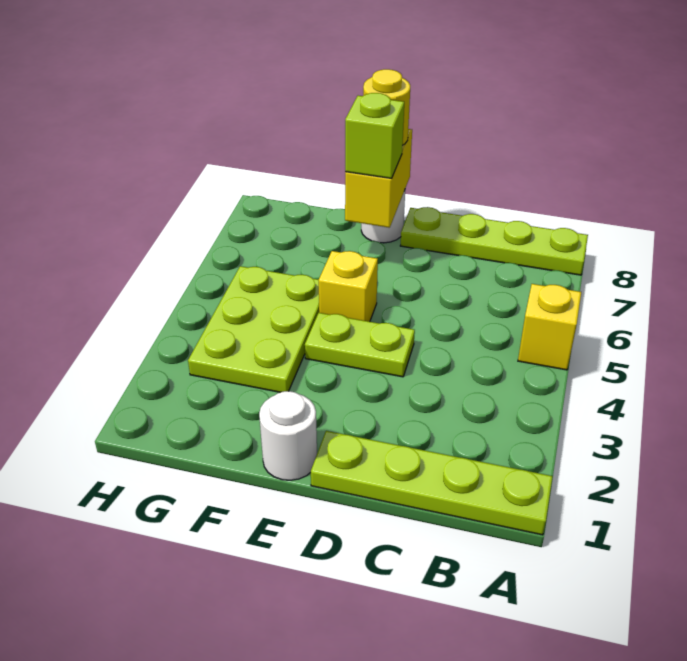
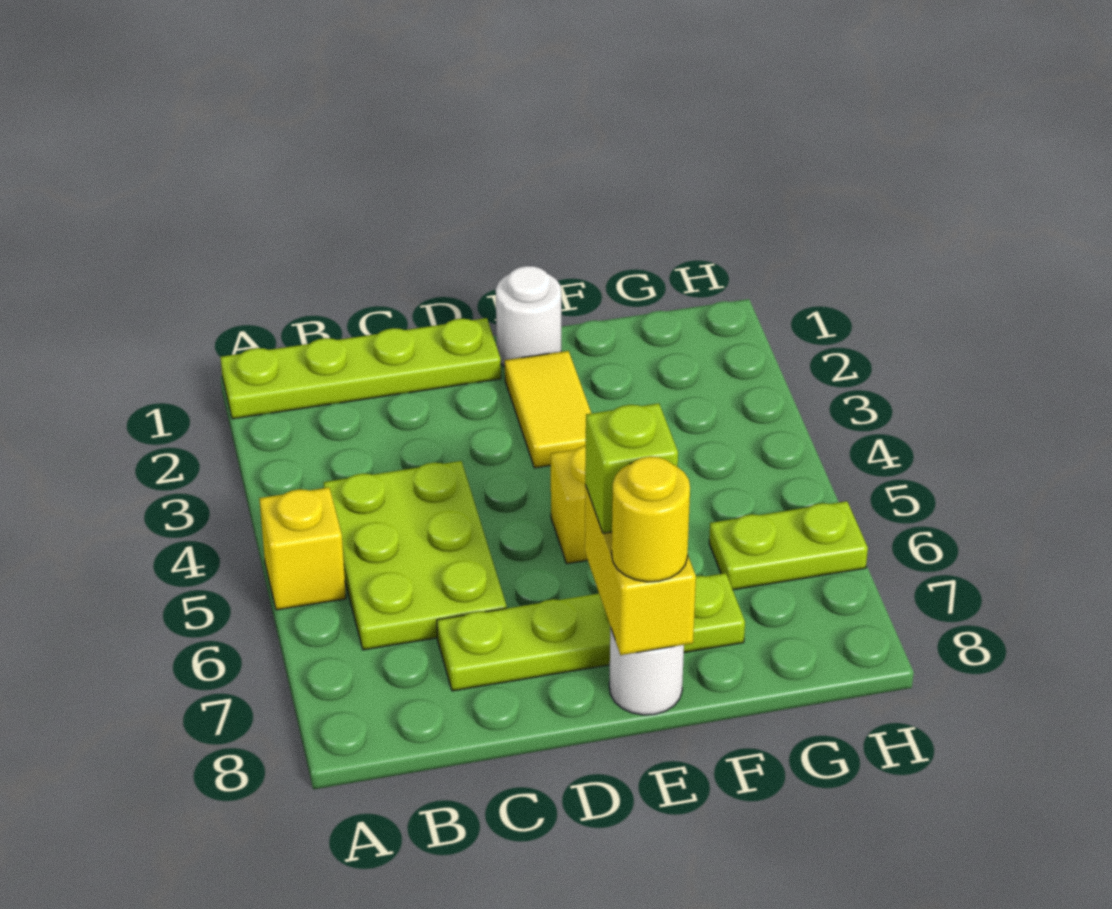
lime plate A8:D8 level 1 -> lime plate C7:F7 level 1
lime plate D4:E4 level 1 -> lime plate G6:H6 level 1
none -> yellow tile E2:E3 level 1
lime plate F3:G5 level 1 -> lime plate B4:C6 level 1

